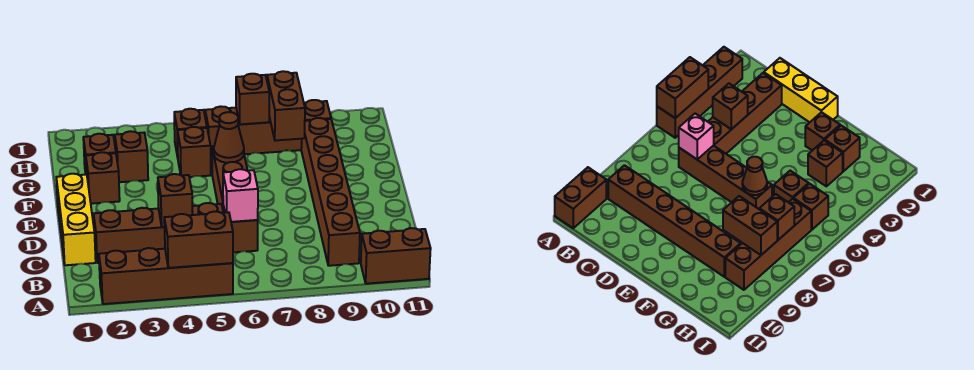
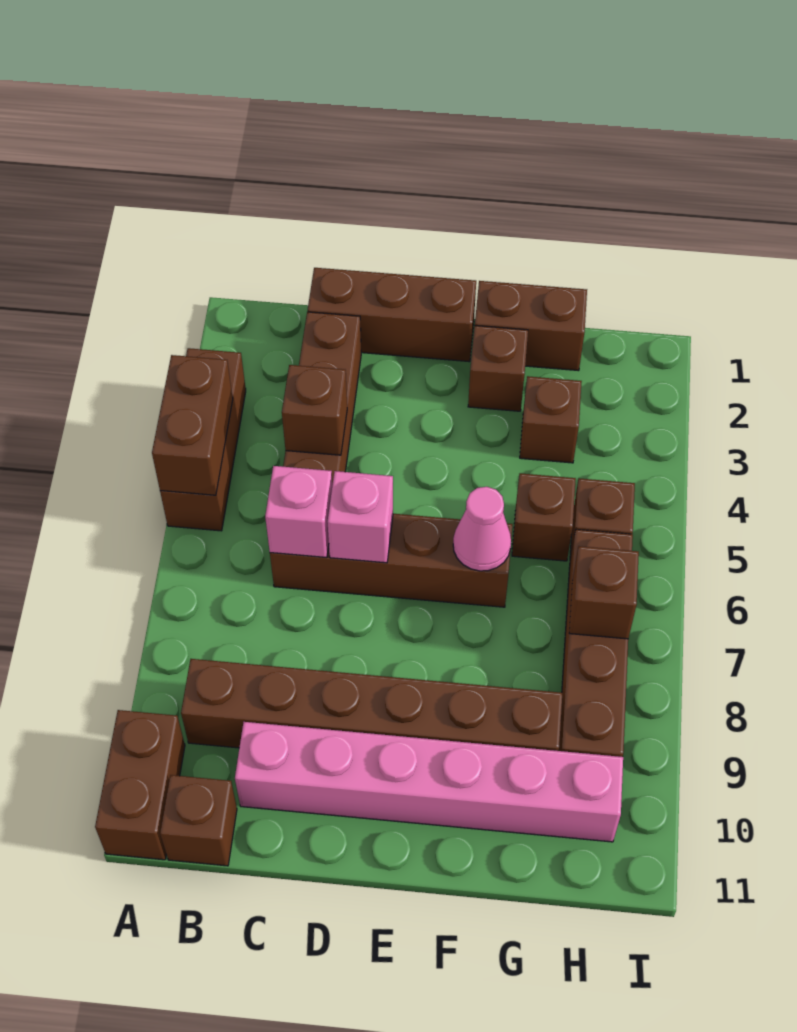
brown brick A2:A5 level 1 -> brown brick A3:A5 level 1
yellow brick C1:E1 level 1 -> brown brick C1:E1 level 1
none -> pink brick C10:H10 level 1
none -> pink brick D6 level 2
brown cone F6 level 2 -> pink cone F6 level 2
brown brick G2 level 1 -> brown brick B11 level 1
brown brick G8:H8 level 2 -> brown brick F1:G1 level 1

